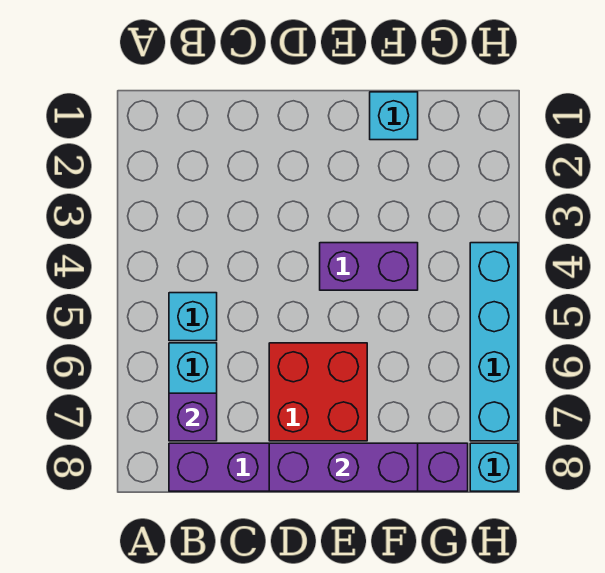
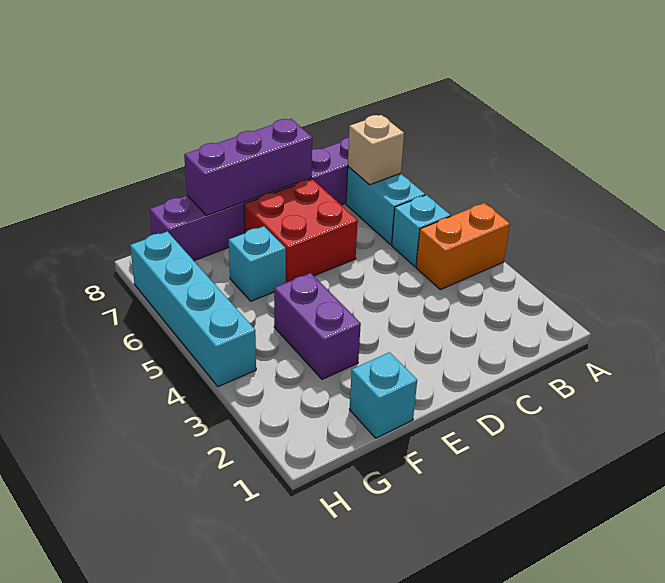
none -> orange brick A4:B4 level 1
purple brick B7 level 2 -> tan brick B7 level 2
purple brick E4:F4 level 1 -> purple brick F3:F4 level 1
cyan brick H8 level 1 -> cyan brick F6 level 1

